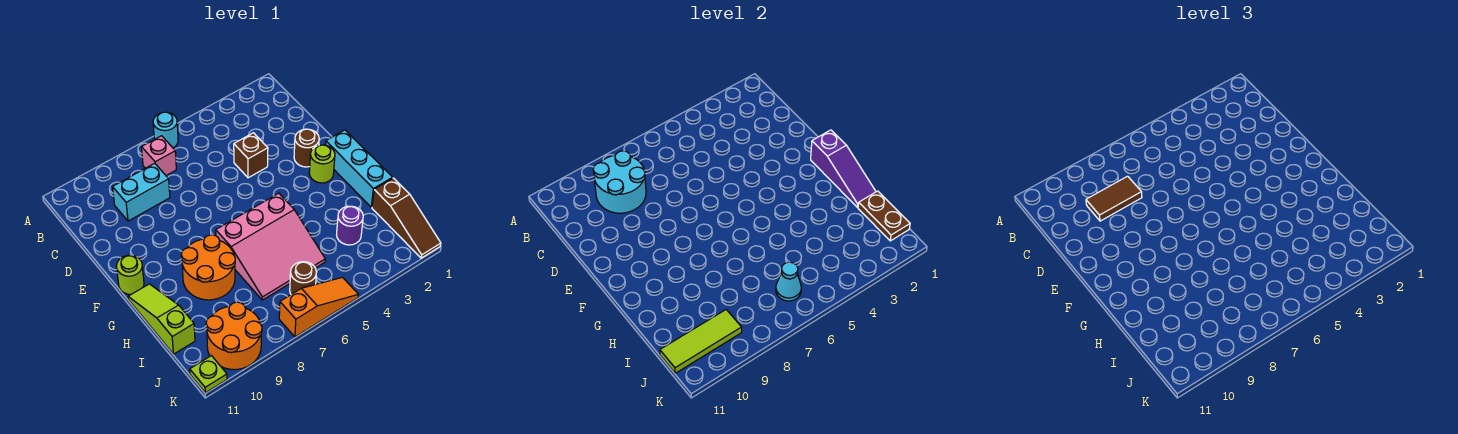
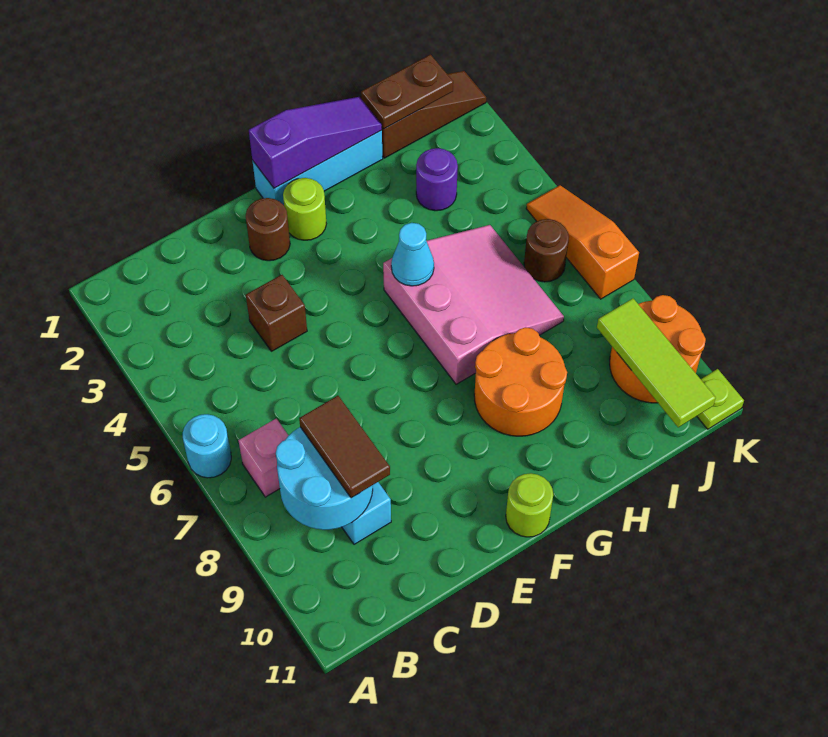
lime slope G11:I11 level 1 top I -> none
cyan cone J6 level 2 -> cyan cone G5 level 2

